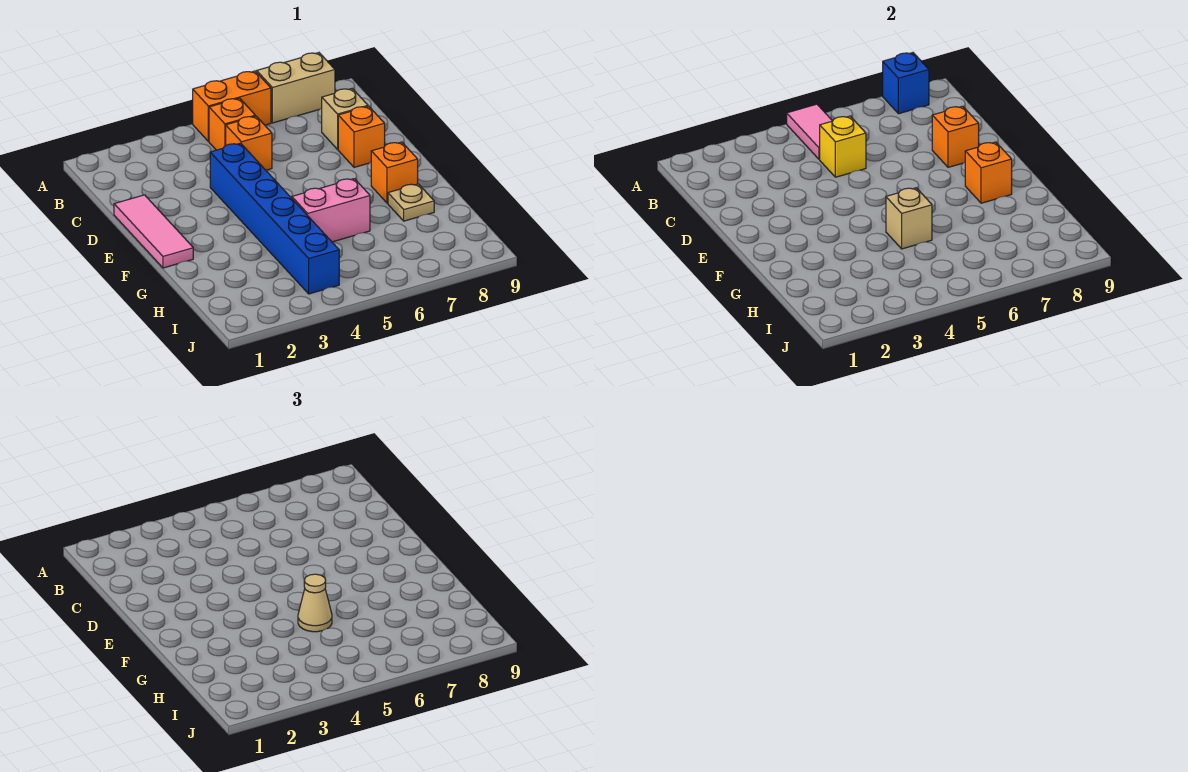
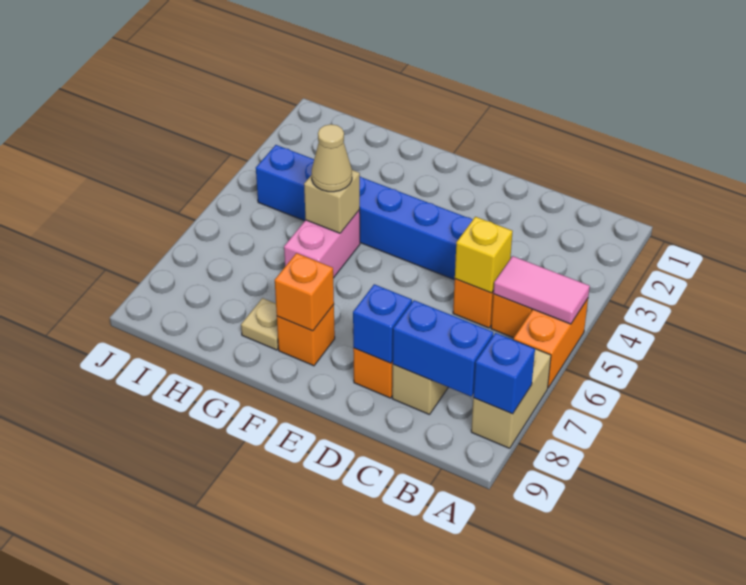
none -> blue brick B8:C8 level 2
pink tile D1:F1 level 1 -> none
orange brick D8 level 2 -> blue brick D8 level 2

